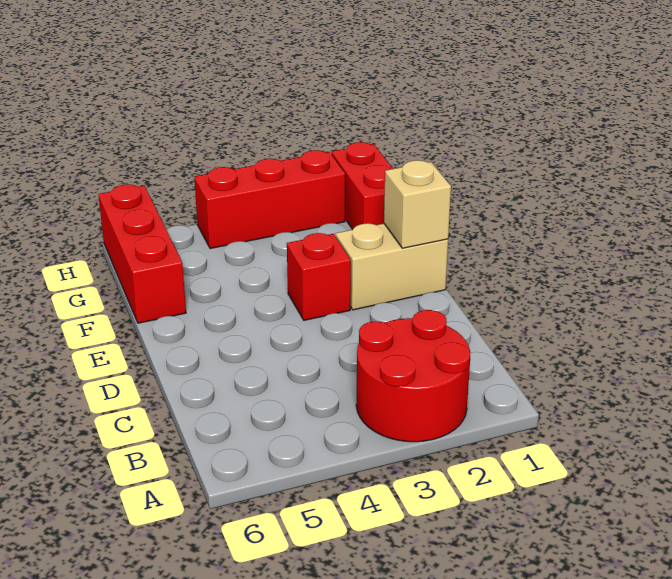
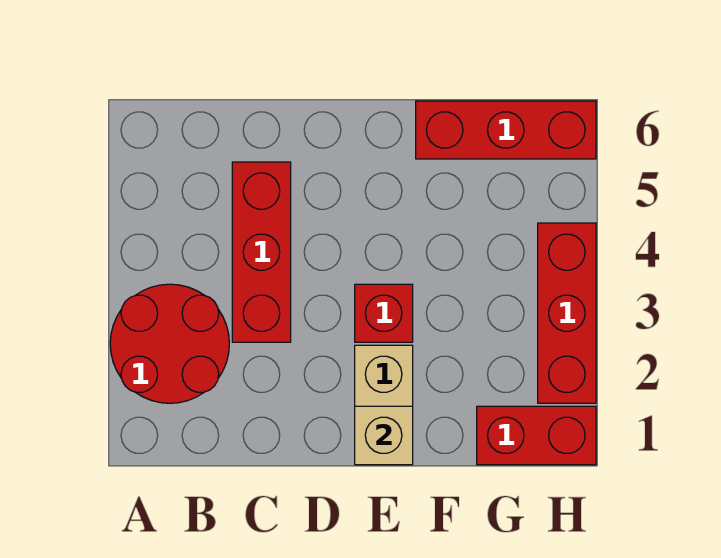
none -> red brick C3:C5 level 1

